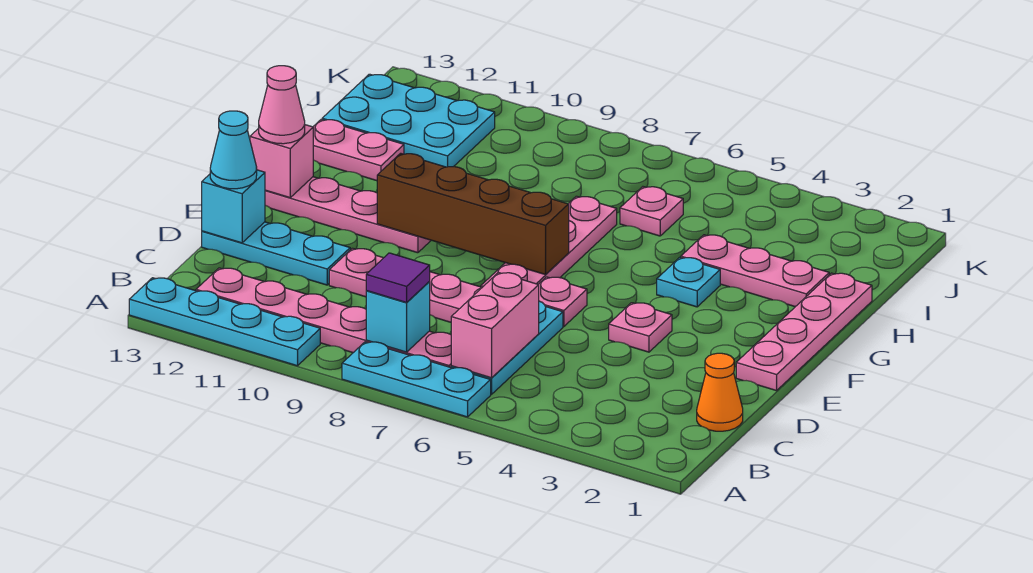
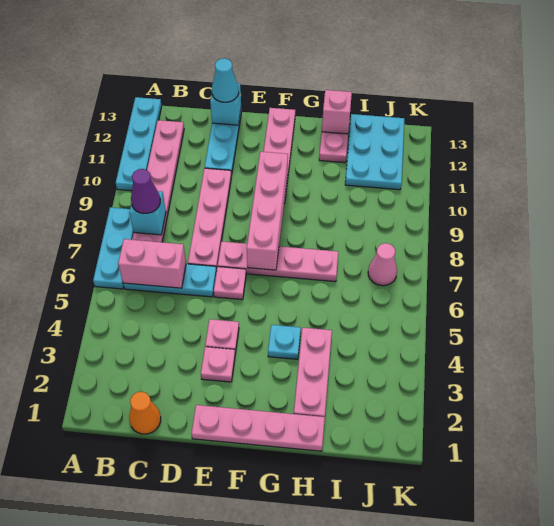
purple tile B8 level 3 -> purple cone B8 level 3
brown brick F7:F10 level 2 -> pink brick F7:F10 level 2
pink brick F13 level 2 -> pink brick H13 level 2
pink cone F13 level 3 -> pink cone J7 level 1
pink plate I6 level 1 -> pink plate E3 level 1

